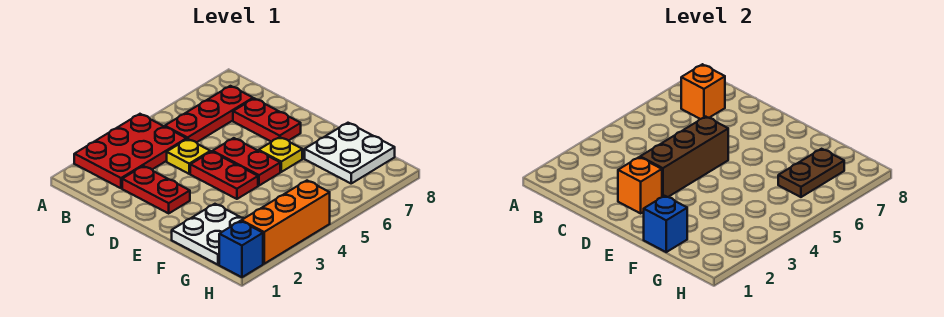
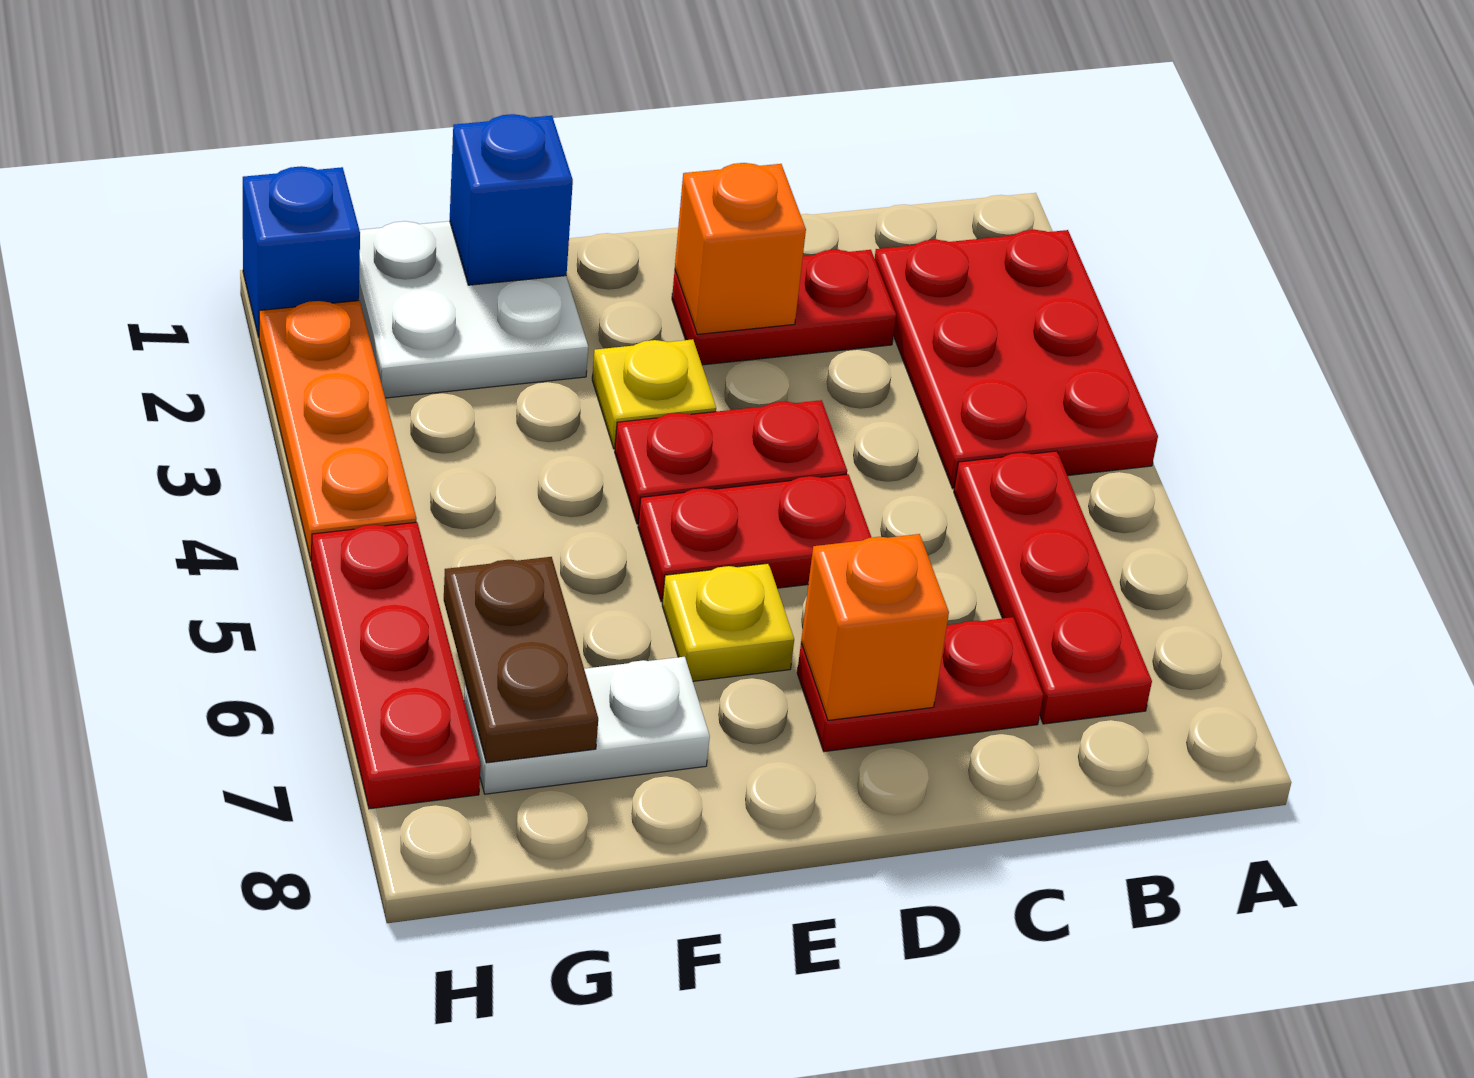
orange brick B7 level 2 -> orange brick D7 level 2
yellow plate C4 level 1 -> yellow plate E3 level 1
brown brick D3:D5 level 2 -> none
white plate F7:G8 level 1 -> white plate F7:G7 level 1
orange brick H2:H4 level 1 -> orange plate H2:H4 level 1
none -> red plate H5:H7 level 1

